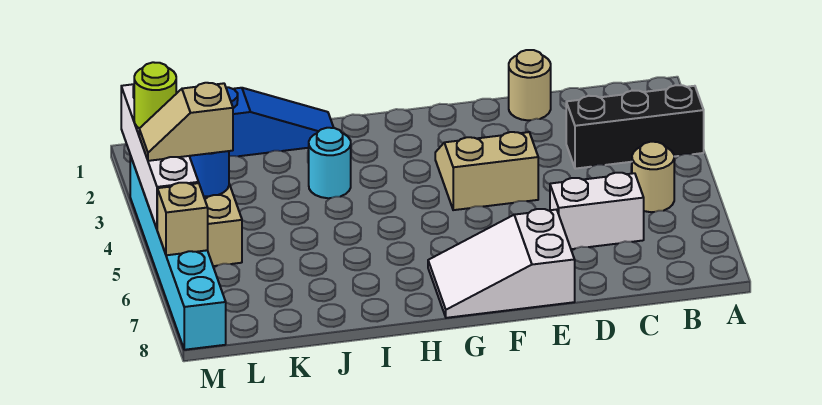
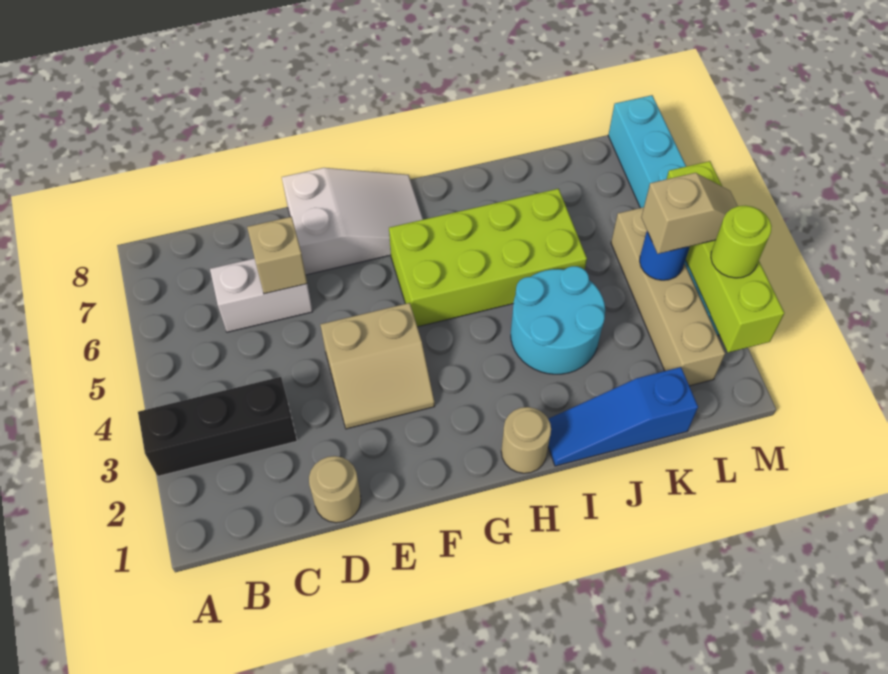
tan round brick B5 level 1 -> tan round brick H1 level 1
none -> lime brick G5:J6 level 1
cyan round brick I3 level 1 -> cyan round brick I3:J4 level 1
white brick M2:M5 level 2 -> lime brick M2:M5 level 2
tan brick M6 level 2 -> tan brick D6 level 2

